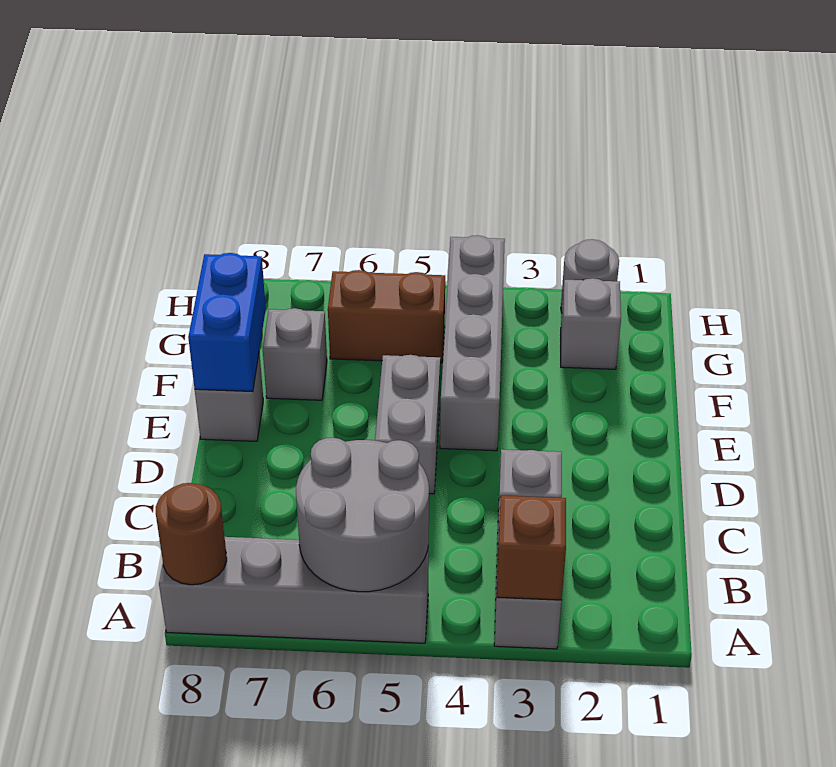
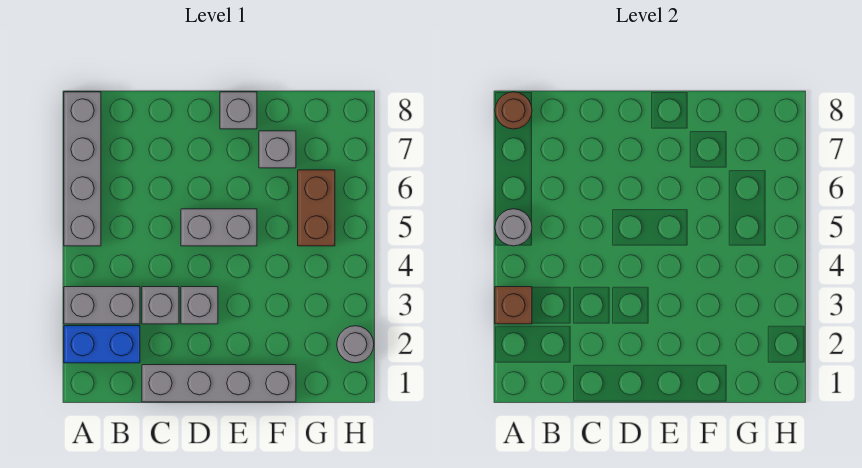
grey round brick A5:B6 level 2 -> grey round brick A5 level 2
grey brick E4:H4 level 1 -> grey brick C1:F1 level 1
blue brick E8:F8 level 2 -> blue brick A2:B2 level 1
grey brick G2 level 1 -> grey brick D3 level 1

